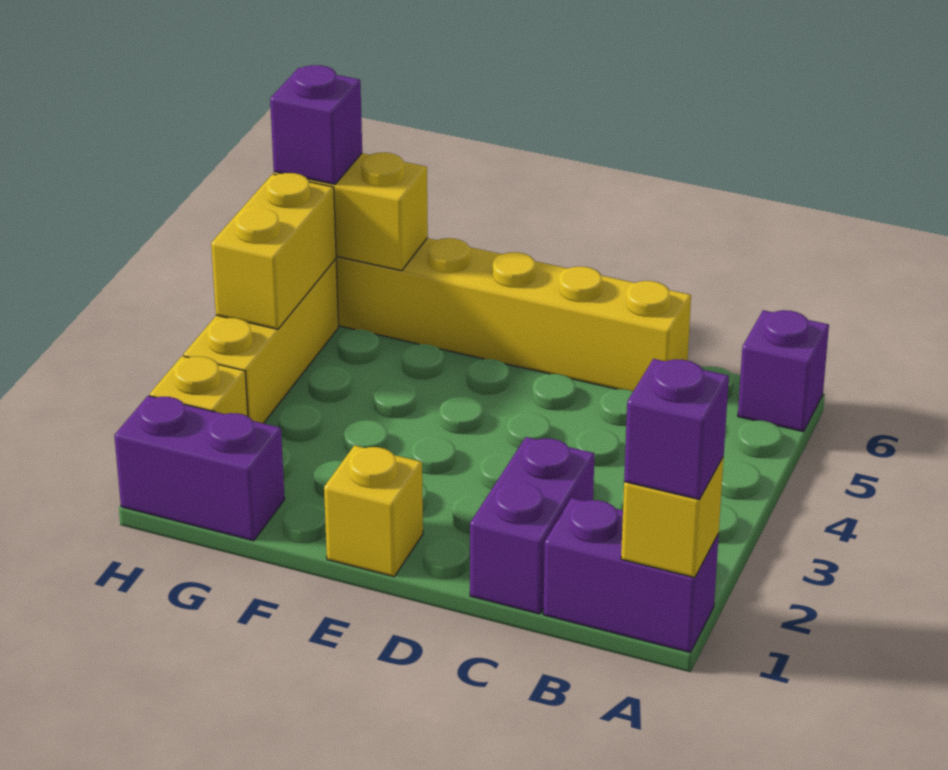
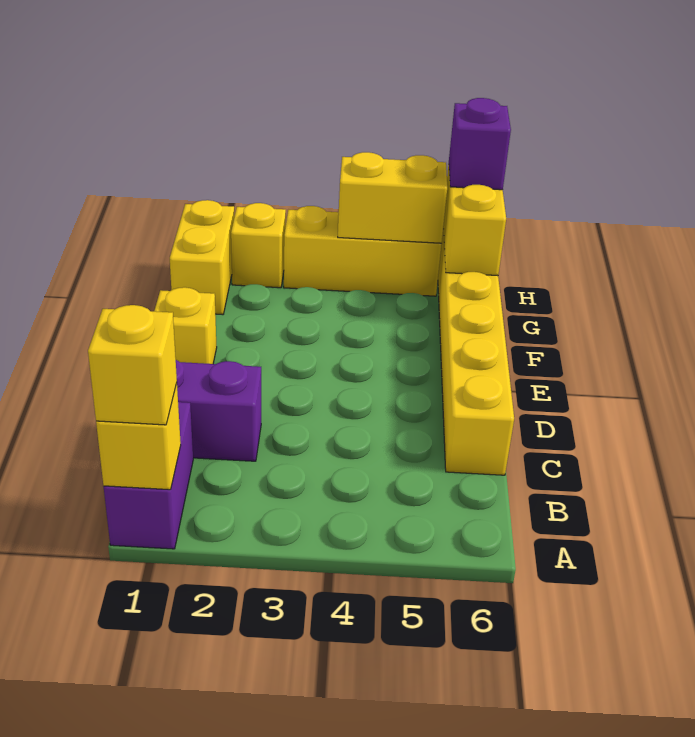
purple brick A1 level 3 -> yellow brick A1 level 3
purple brick A6 level 1 -> none
purple brick G1:H1 level 1 -> yellow brick G1:H1 level 1

